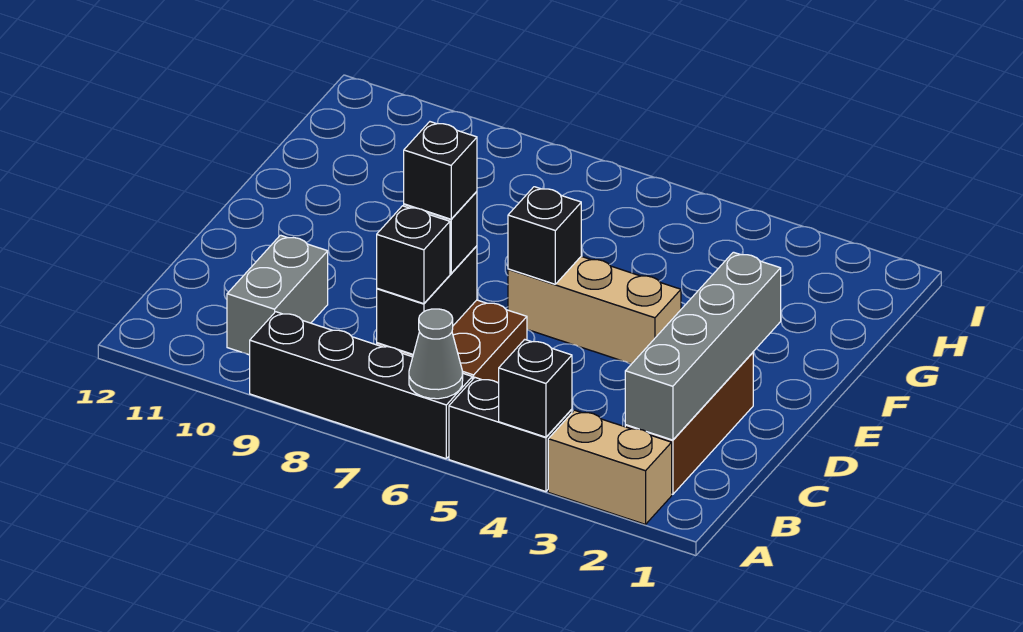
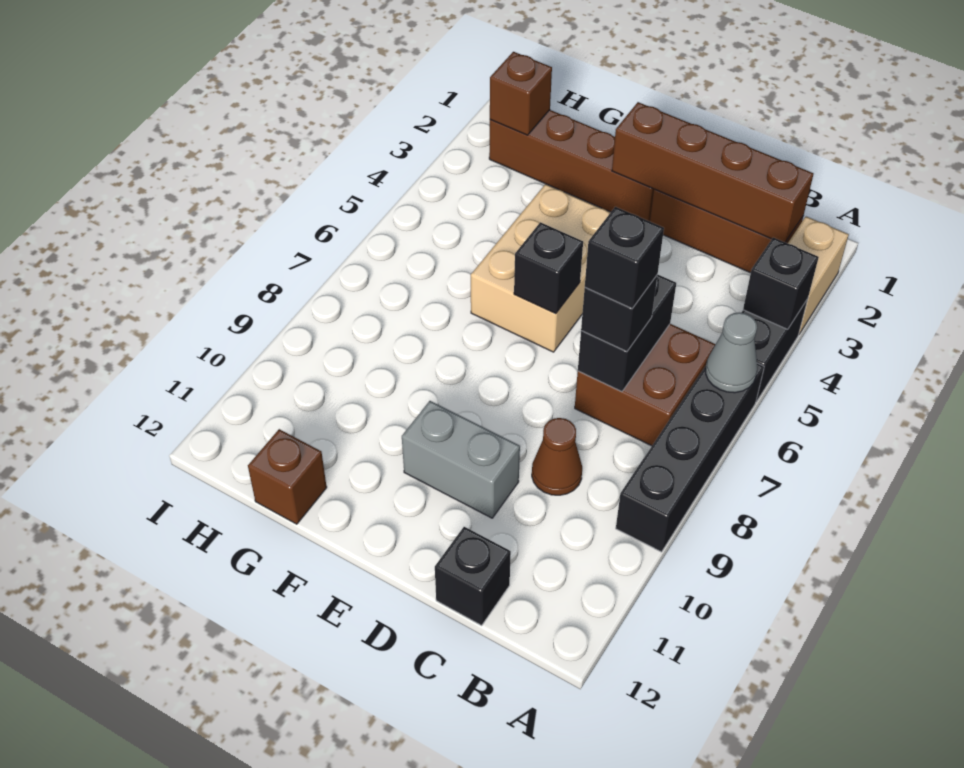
grey brick B2:E2 level 2 -> brown brick B2:E2 level 2
black brick B7:C7 level 2 -> black brick C6:C7 level 2
black brick B7 level 3 -> black brick C12 level 1
grey brick B10:C10 level 1 -> grey brick D10:E10 level 1
none -> brown cone C9 level 1
none -> brown brick E2:H2 level 1
tan brick E4:E6 level 1 -> tan brick E4:F6 level 1
none -> brown brick G12 level 1
none -> brown brick H2 level 2

